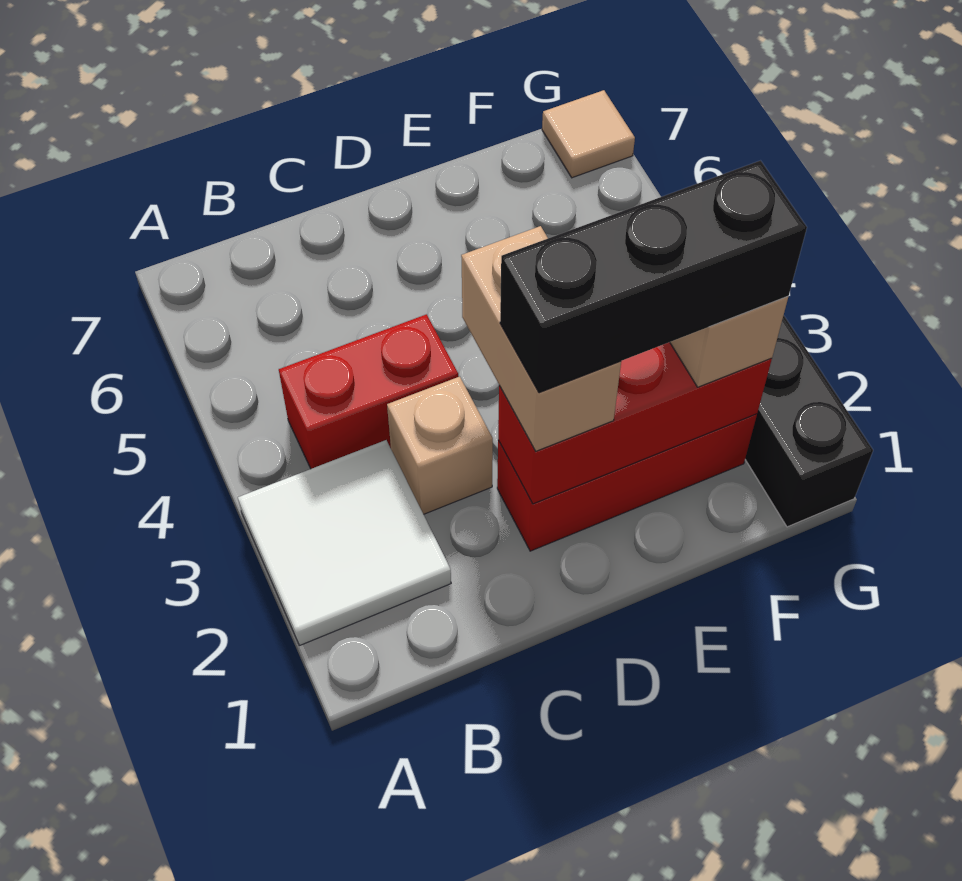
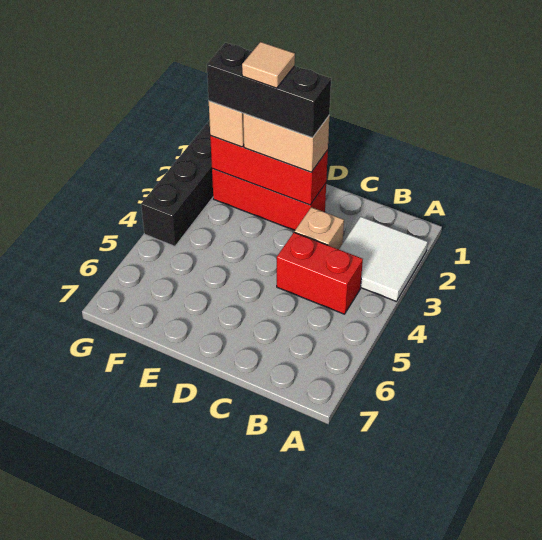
tan brick D2:D3 level 3 -> tan brick D2:E2 level 3
tan tile G7 level 1 -> tan tile E2 level 5

